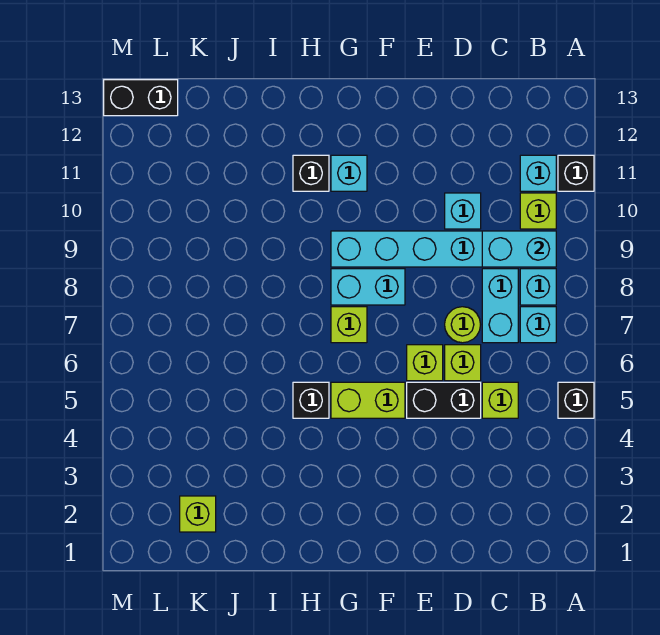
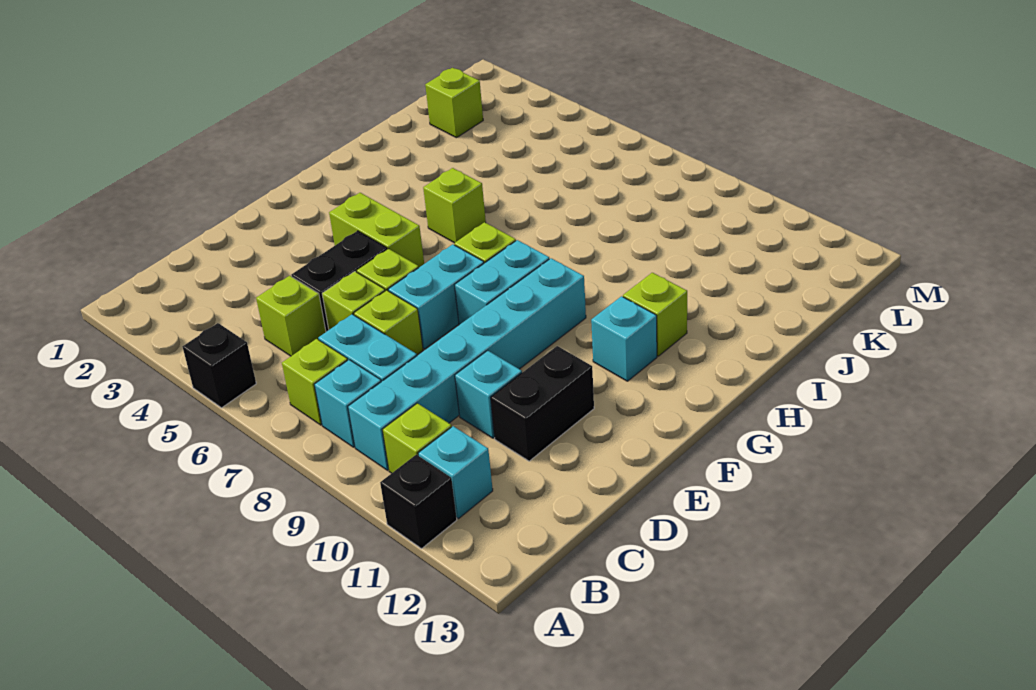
cyan brick B7 level 1 -> lime brick B7 level 1
cyan brick B9:C9 level 2 -> cyan brick E7:F7 level 1
lime round brick D7 level 1 -> lime brick D7 level 1
lime brick F5:G5 level 1 -> lime brick F4:F5 level 1
black brick H5 level 1 -> lime brick H5 level 1
black brick H11 level 1 -> lime brick H11 level 1
black brick L13:M13 level 1 -> black brick D11:E11 level 1

